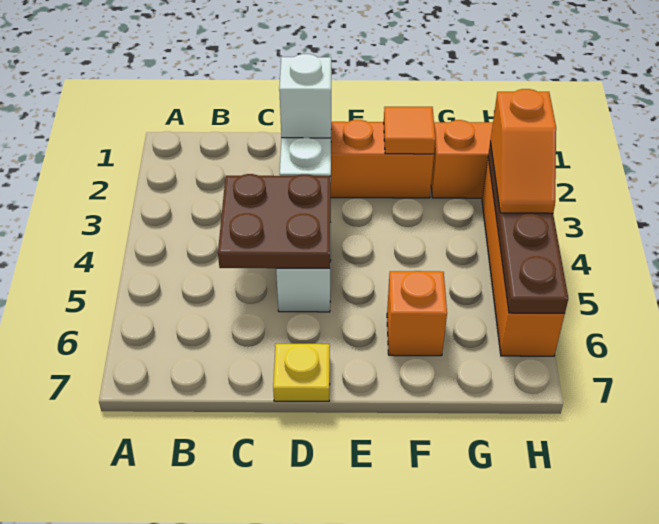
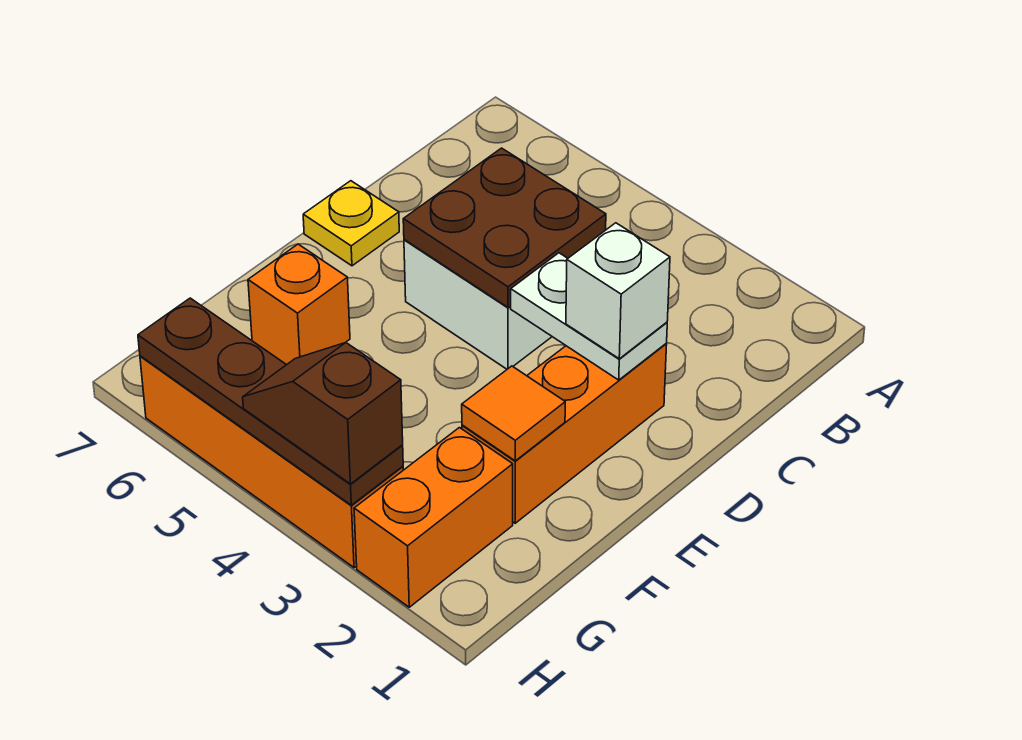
orange slope H3:H4 level 3 top 3 -> brown slope H3:H4 level 3 top 3

